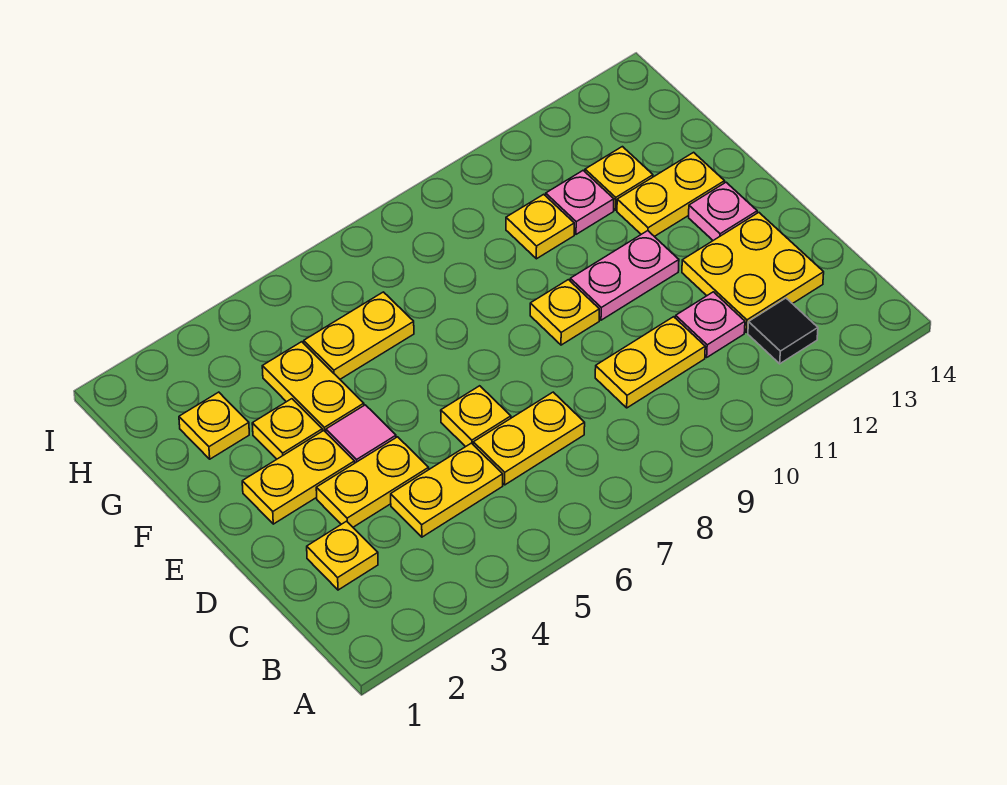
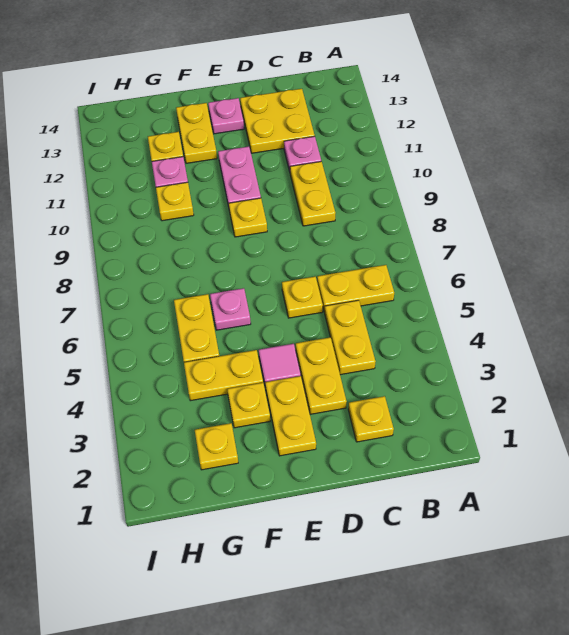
black tile B12 level 1 -> none
yellow plate C6:C7 level 1 -> yellow plate B6:C6 level 1
none -> pink plate F6 level 1

